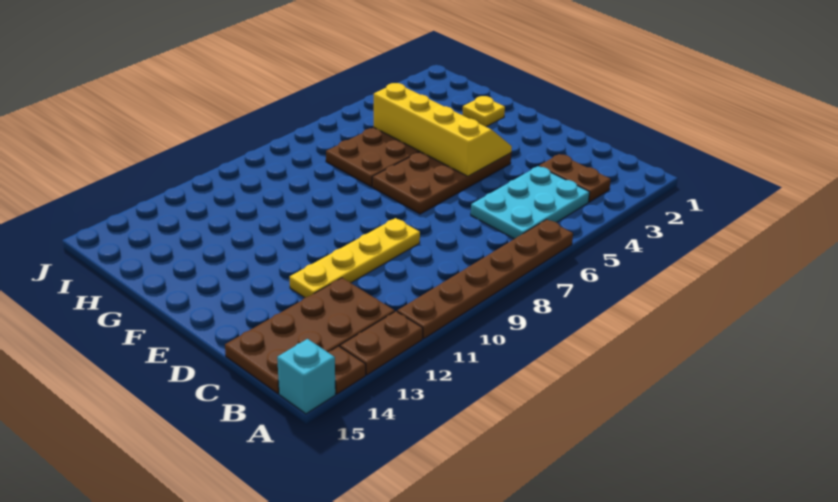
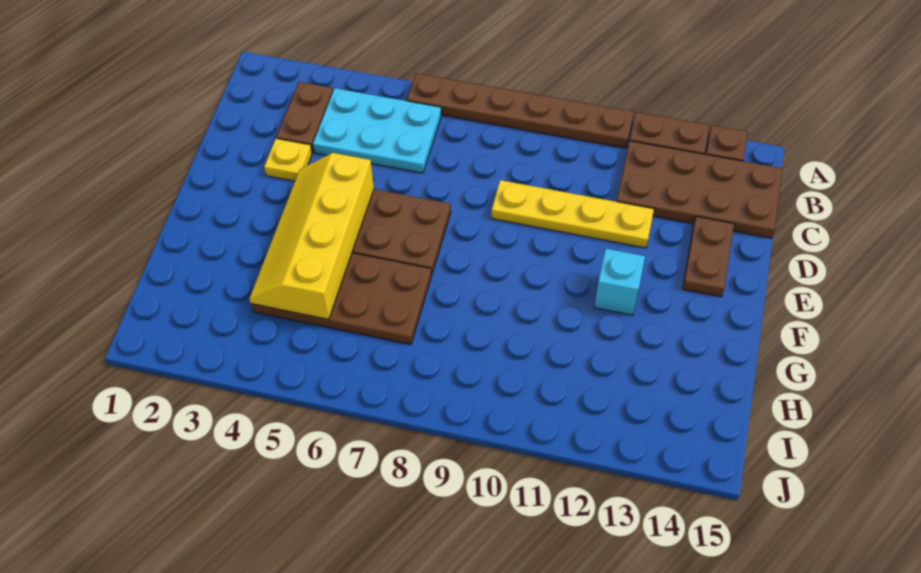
cyan brick A15 level 1 -> cyan brick F12 level 1
none -> brown plate D14:E14 level 1
yellow plate G2 level 1 -> yellow plate D3 level 1

